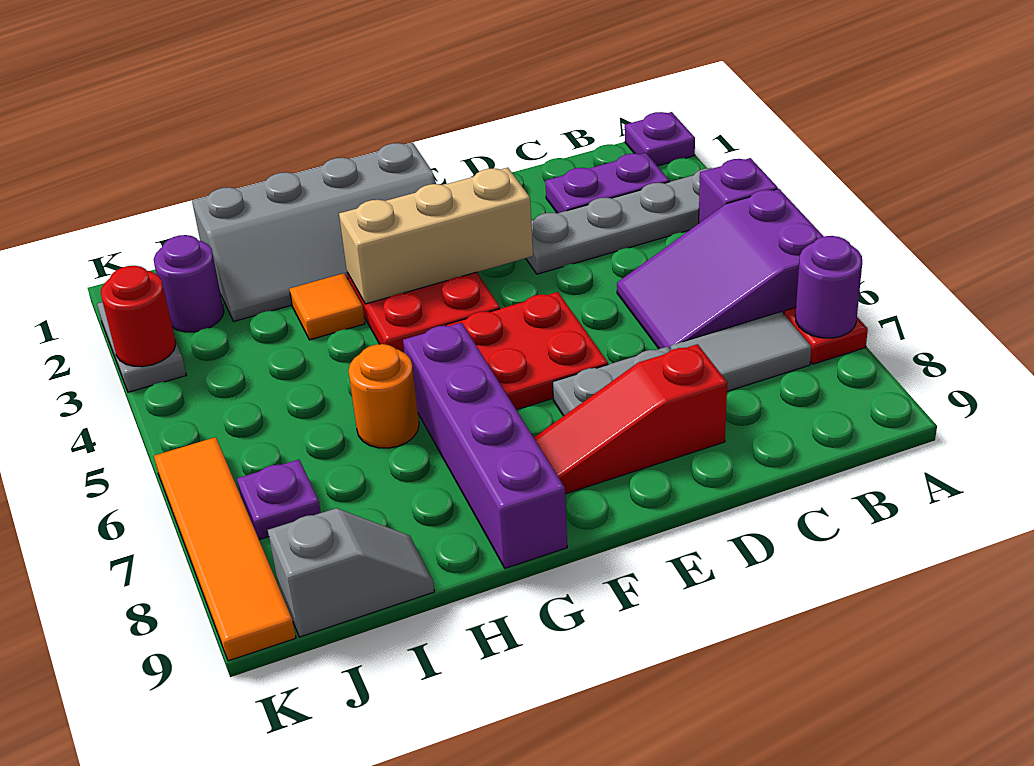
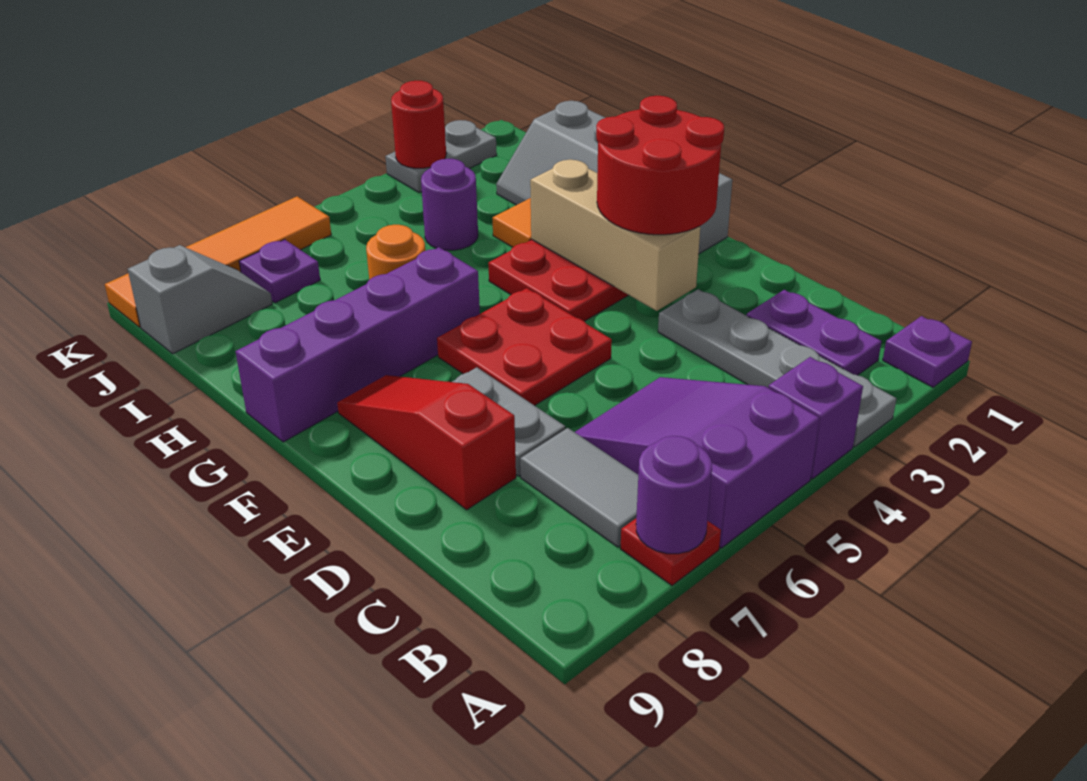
none -> red round brick E2:F3 level 3
grey slope I9:J9 level 1 top J -> grey slope J8:J9 level 1 top 9
purple round brick J2 level 1 -> purple round brick I4 level 1

